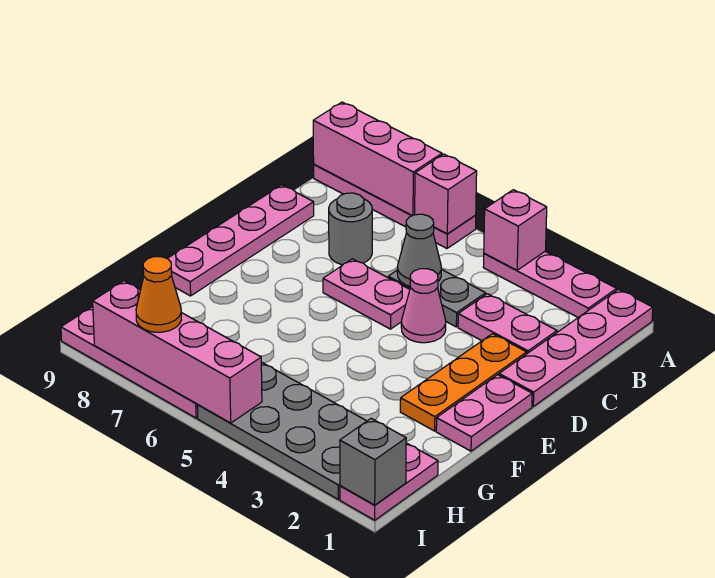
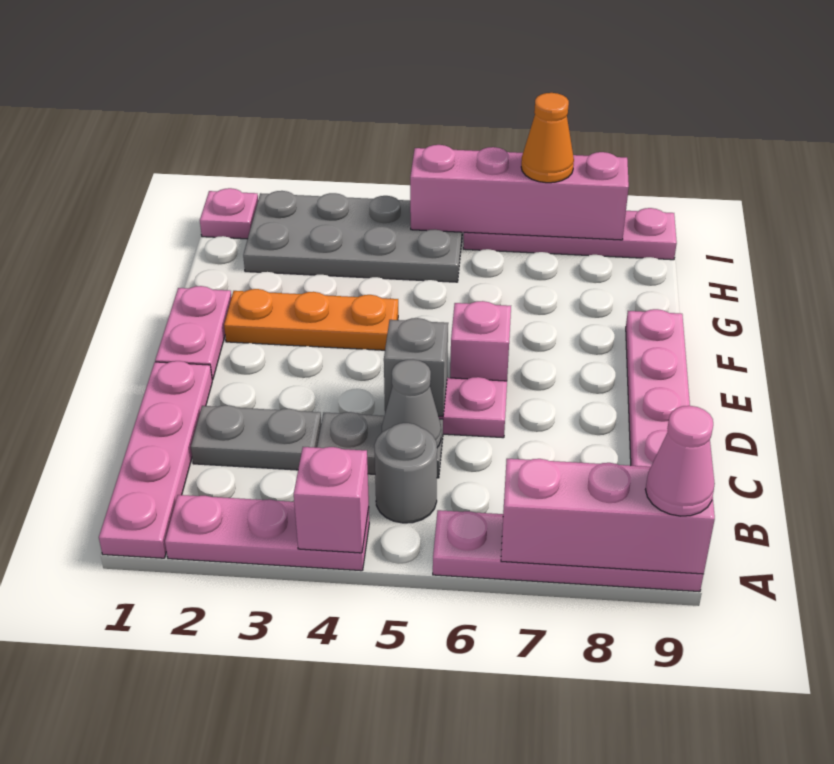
pink brick A6 level 2 -> pink brick E6 level 1
pink plate C2:C3 level 1 -> grey plate C2:C3 level 1
grey round brick C7 level 1 -> grey round brick B5 level 1
orange plate D2:F2 level 1 -> orange plate F2:F4 level 1
pink cone D4 level 1 -> pink cone A9 level 3
pink plate H1:I1 level 1 -> pink plate I1 level 1
grey brick I1 level 2 -> grey brick D5 level 2

